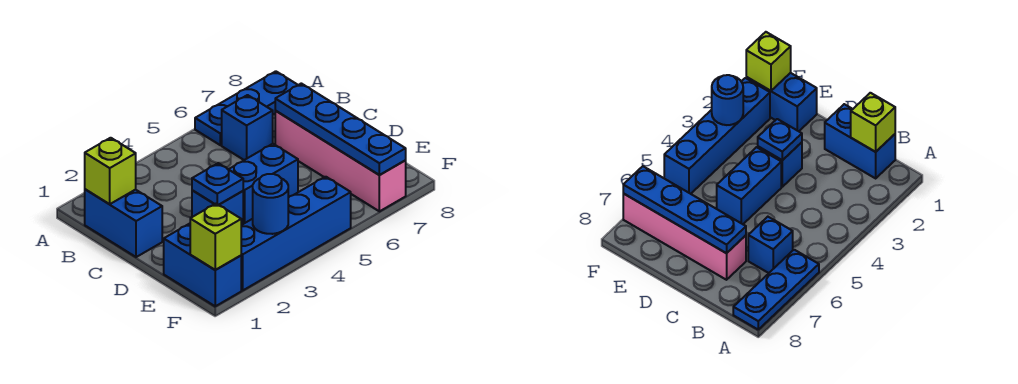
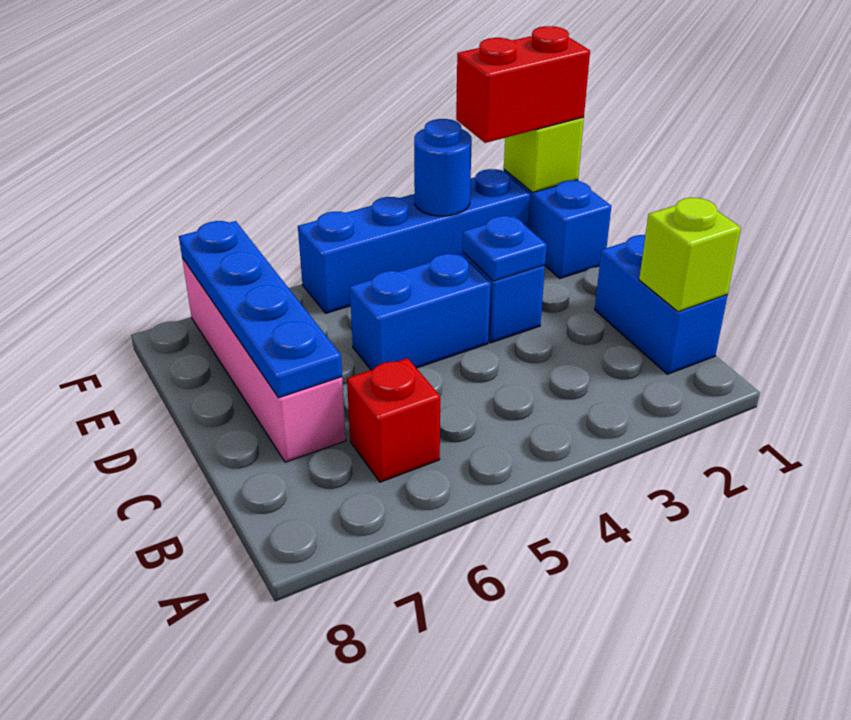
blue plate A6:A8 level 1 -> none
blue brick B6 level 1 -> red brick B6 level 1
none -> red brick F1:F2 level 3

